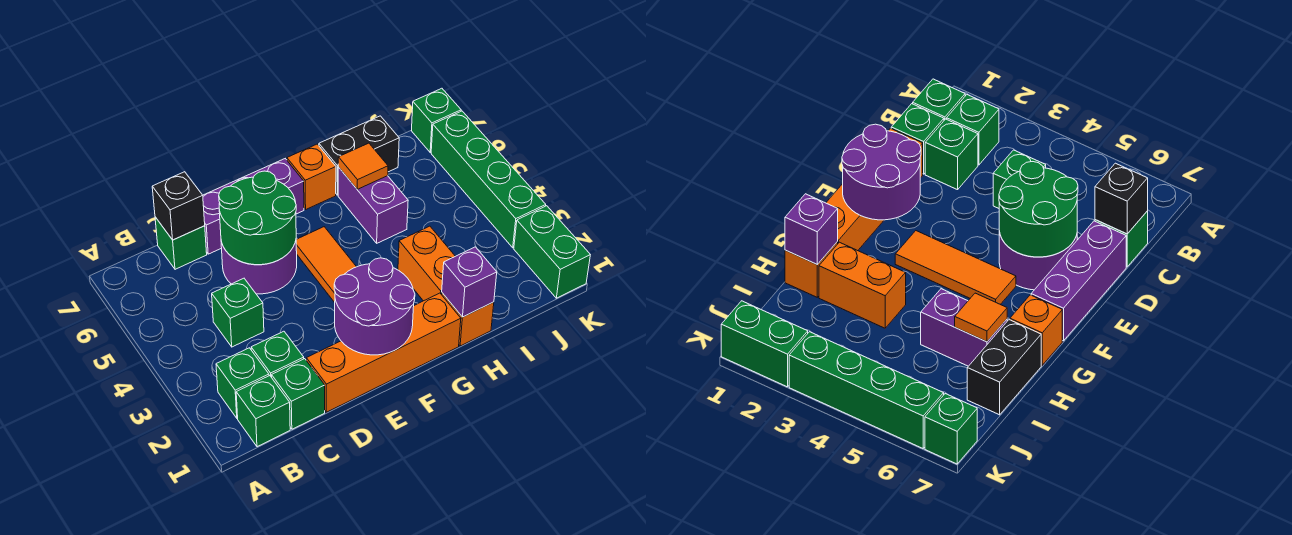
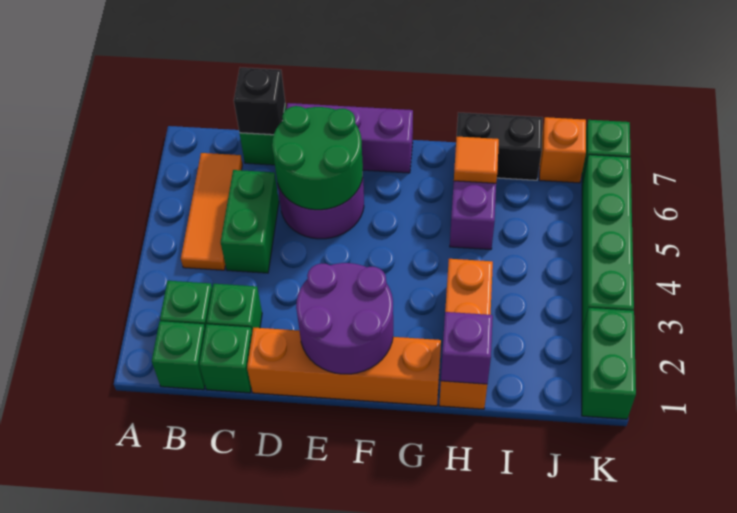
green brick C4 level 1 -> green brick C4:C5 level 1
orange tile F3:F5 level 1 -> orange tile B4:B6 level 1
orange brick G7 level 1 -> orange brick J7 level 1

